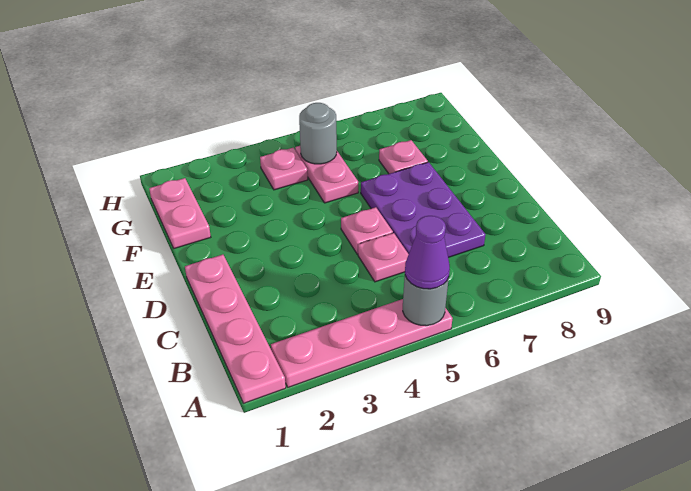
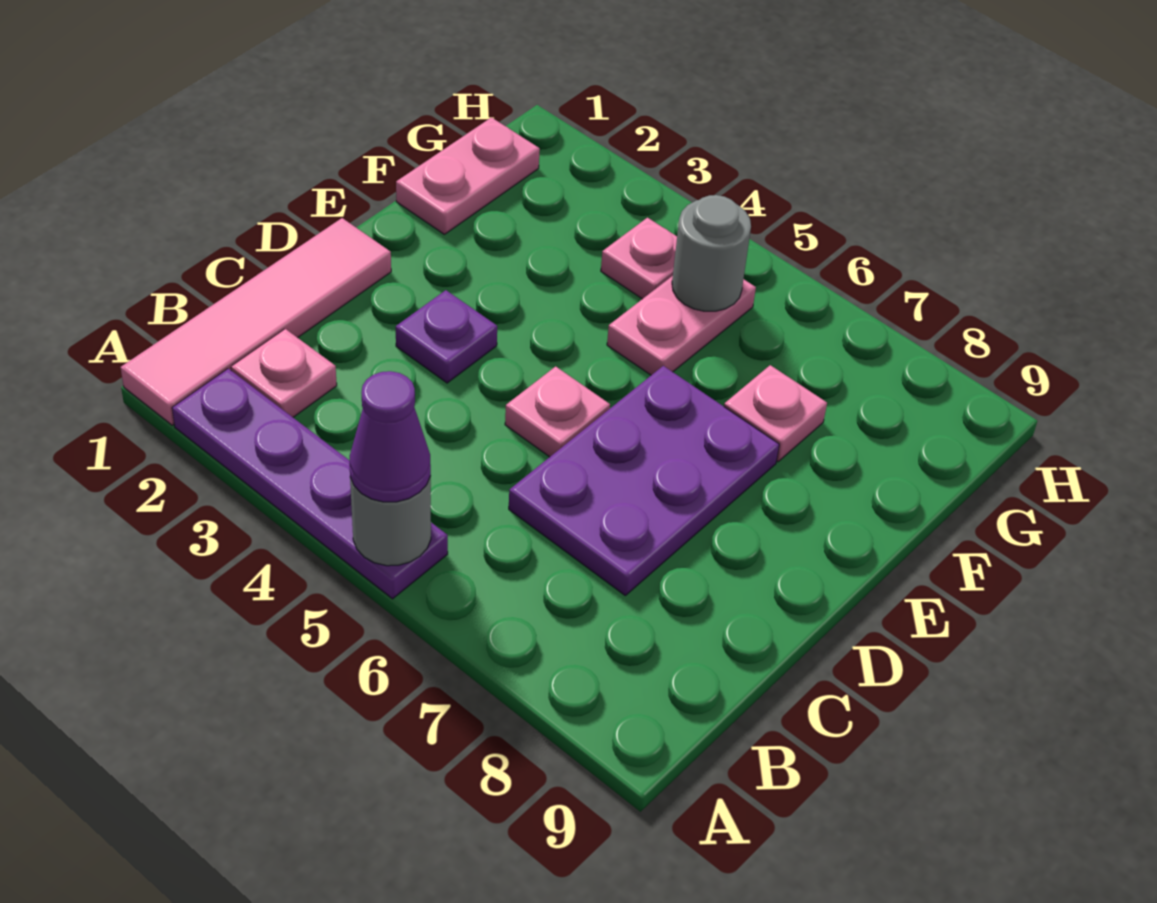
pink plate A1:D1 level 1 -> pink tile A1:D1 level 1
pink plate A2:A5 level 1 -> purple plate A2:A5 level 1
pink plate C5 level 1 -> pink plate B2 level 1
none -> purple plate D3 level 1

